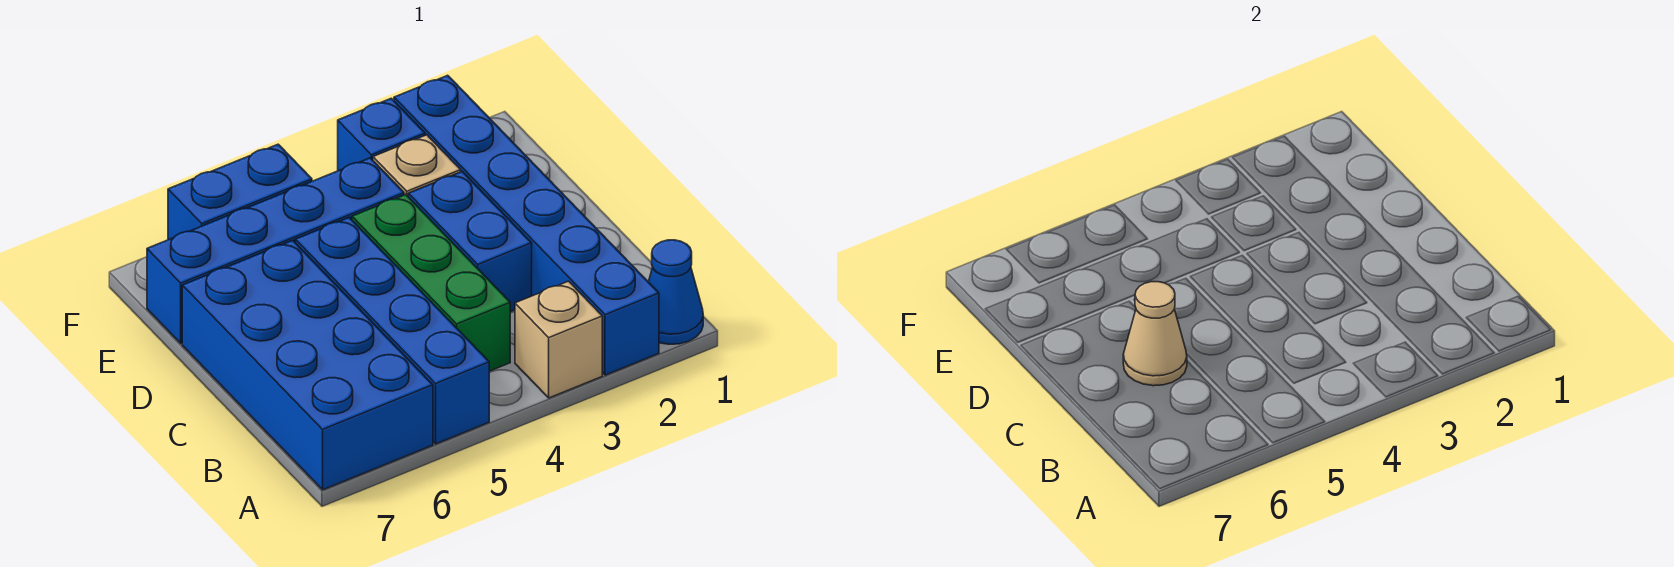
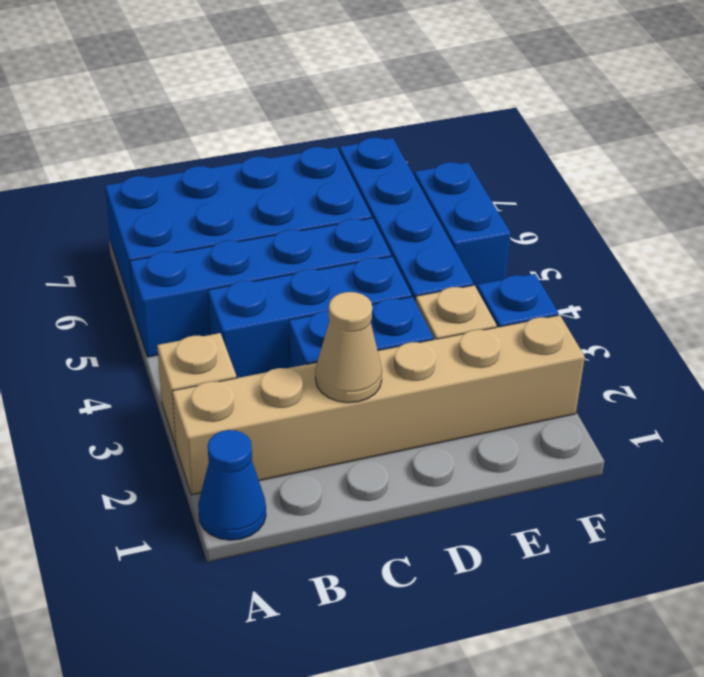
blue brick A2:F2 level 1 -> tan brick A2:F2 level 1
green brick B4:D4 level 1 -> blue brick B4:D4 level 1
tan cone C6 level 2 -> tan cone C2 level 2

